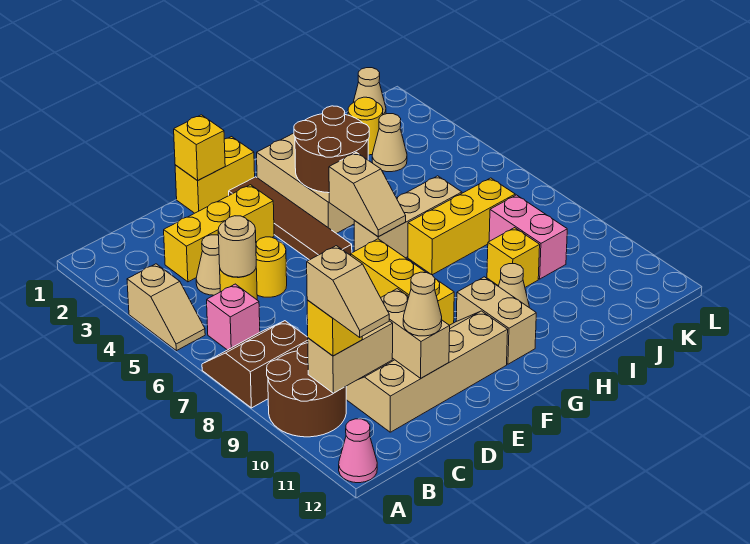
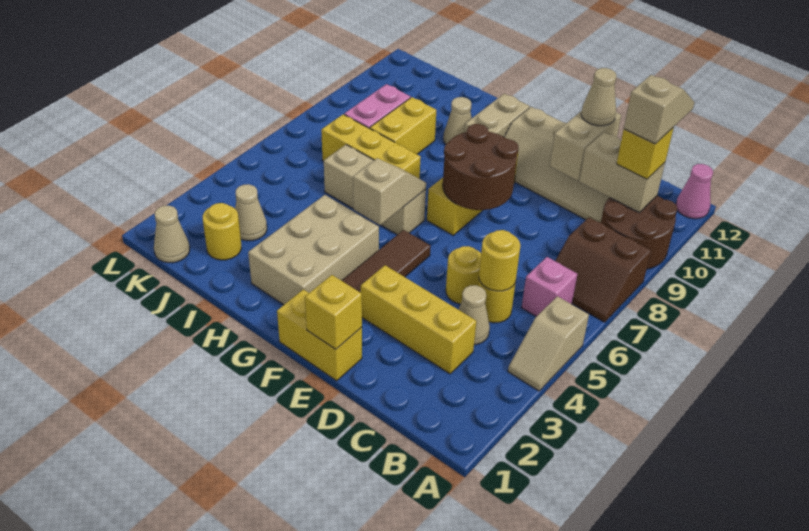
tan slope A4:A5 level 1 top 4 -> tan slope A4:A5 level 1 top 5
tan round brick C5 level 2 -> yellow round brick C5 level 2
brown round brick G3:H4 level 2 -> brown round brick E7:F8 level 2
yellow brick I9 level 1 -> yellow brick I8:I9 level 1

